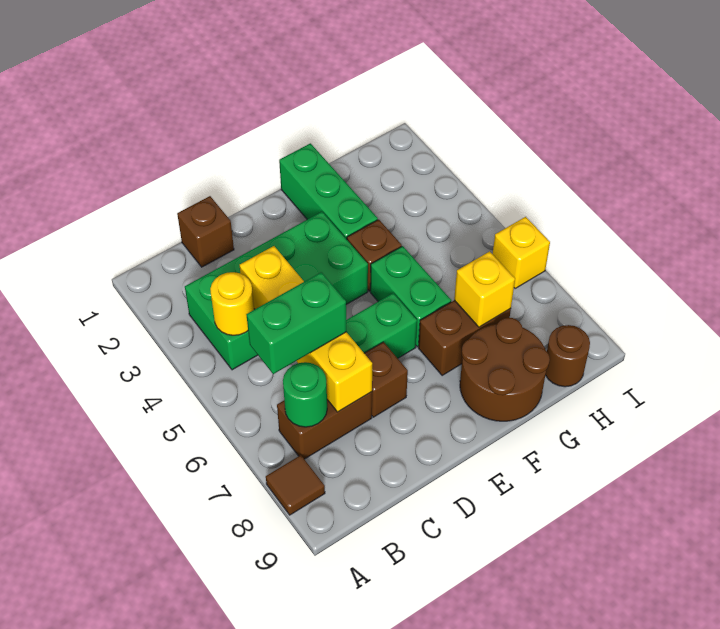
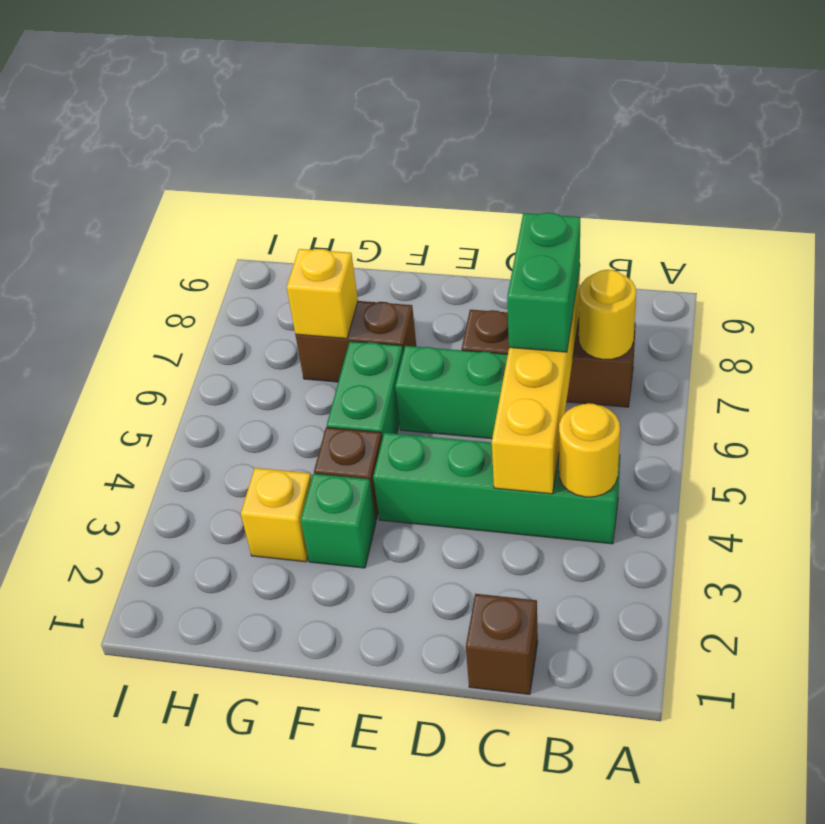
brown tile A8 level 1 -> none
green brick B3:E4 level 1 -> green brick B4:E4 level 1
green brick B6:C6 level 3 -> green brick C6:C7 level 3
green round brick B7 level 2 -> yellow round brick B7 level 2
green brick F1:F3 level 1 -> green brick F3 level 1
brown round brick F8:G9 level 1 -> none
brown round brick H9 level 1 -> none
yellow brick I6 level 1 -> yellow brick G3 level 1

